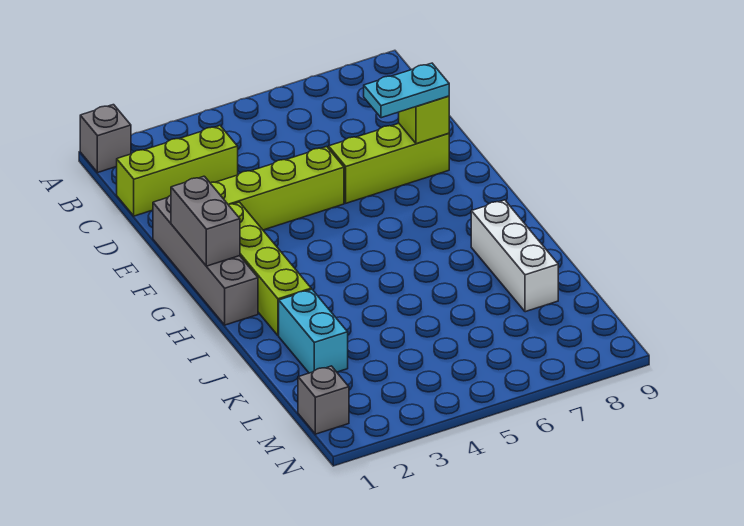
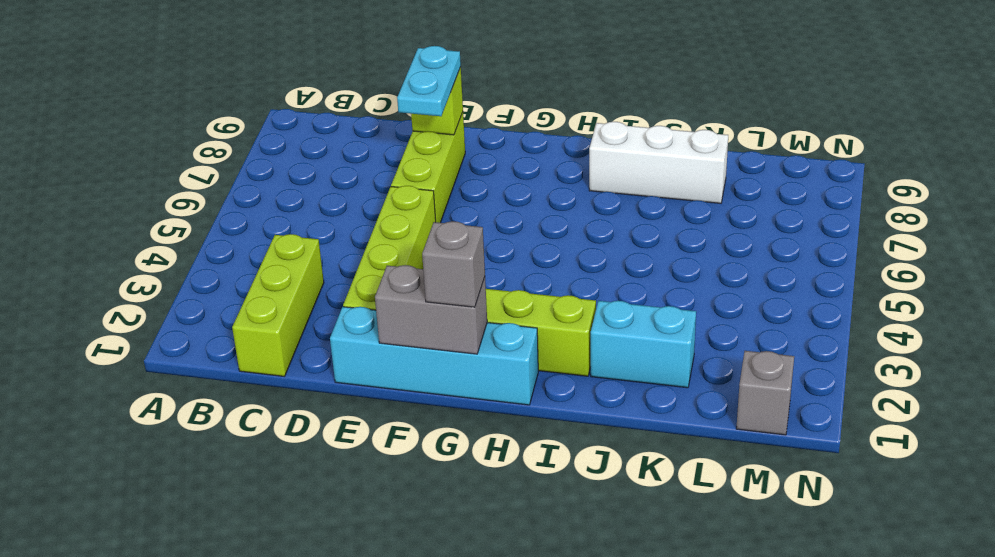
grey brick A1 level 1 -> grey brick G1 level 3
grey brick E1:H1 level 1 -> cyan brick E1:H1 level 1

